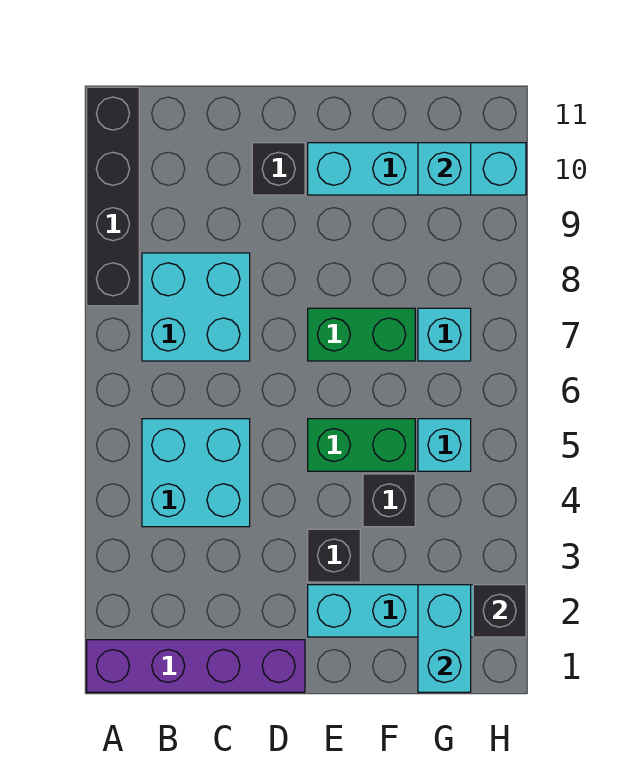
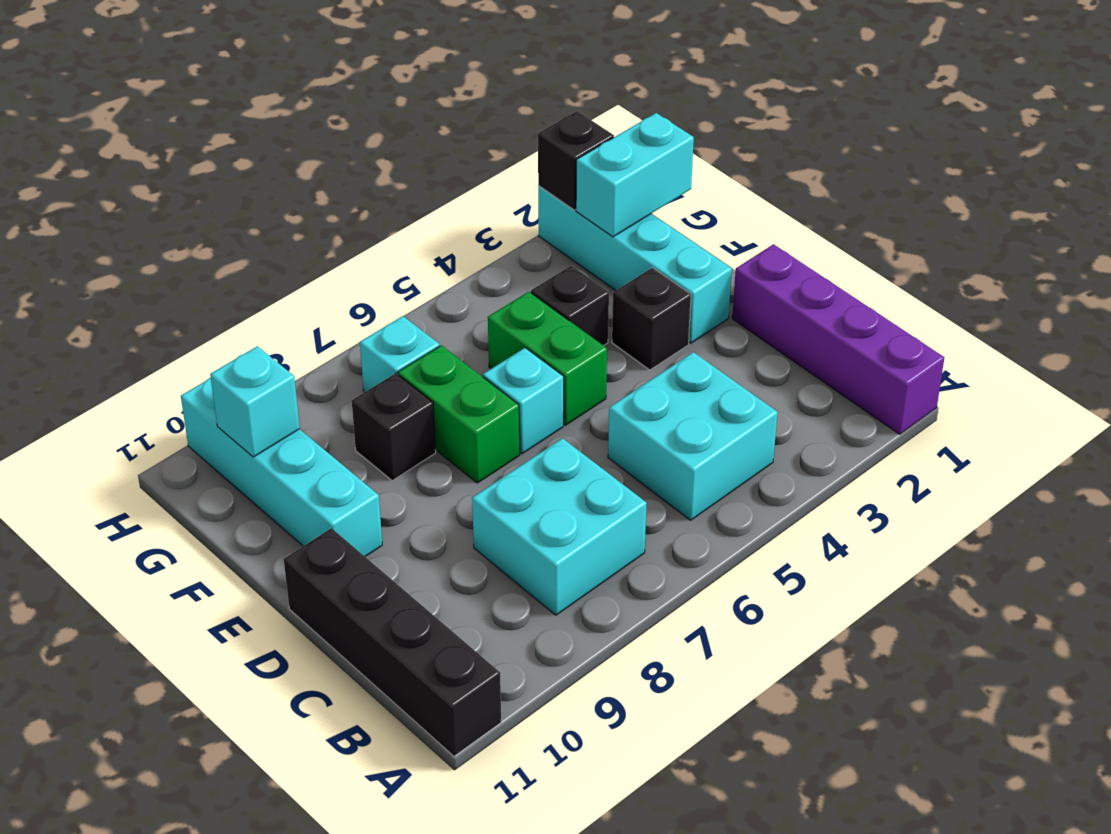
black brick A8:A11 level 1 -> black brick A11:D11 level 1
black brick D10 level 1 -> black brick F8 level 1
cyan brick G5 level 1 -> cyan brick E6 level 1

